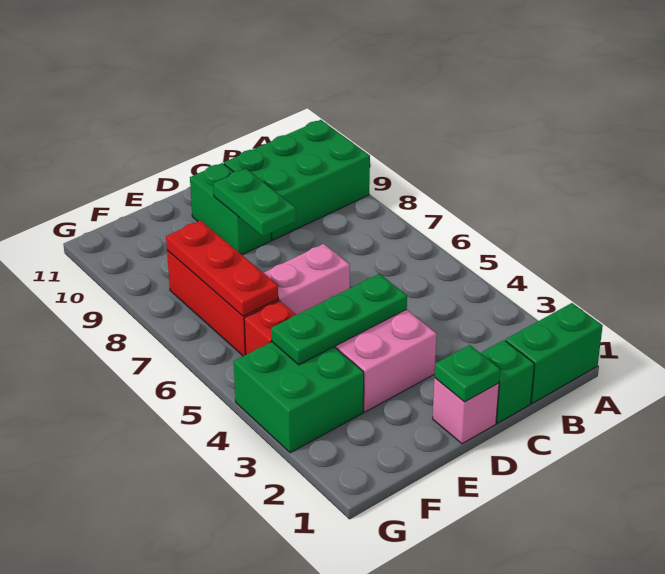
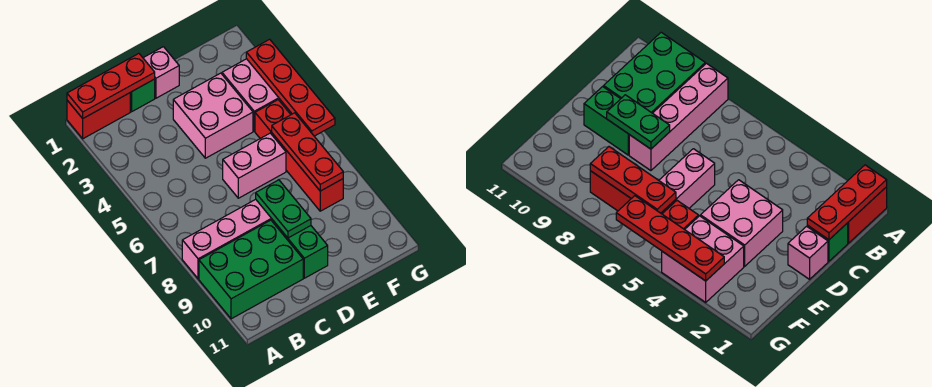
green brick A1:B1 level 1 -> red brick A1:B1 level 1
none -> red plate A1:C1 level 2
none -> pink brick A8:D8 level 1
green plate D1 level 2 -> none
green plate D4:F4 level 2 -> none
green brick F3:G4 level 1 -> pink brick F3:G4 level 1
none -> red plate G3:G6 level 2

